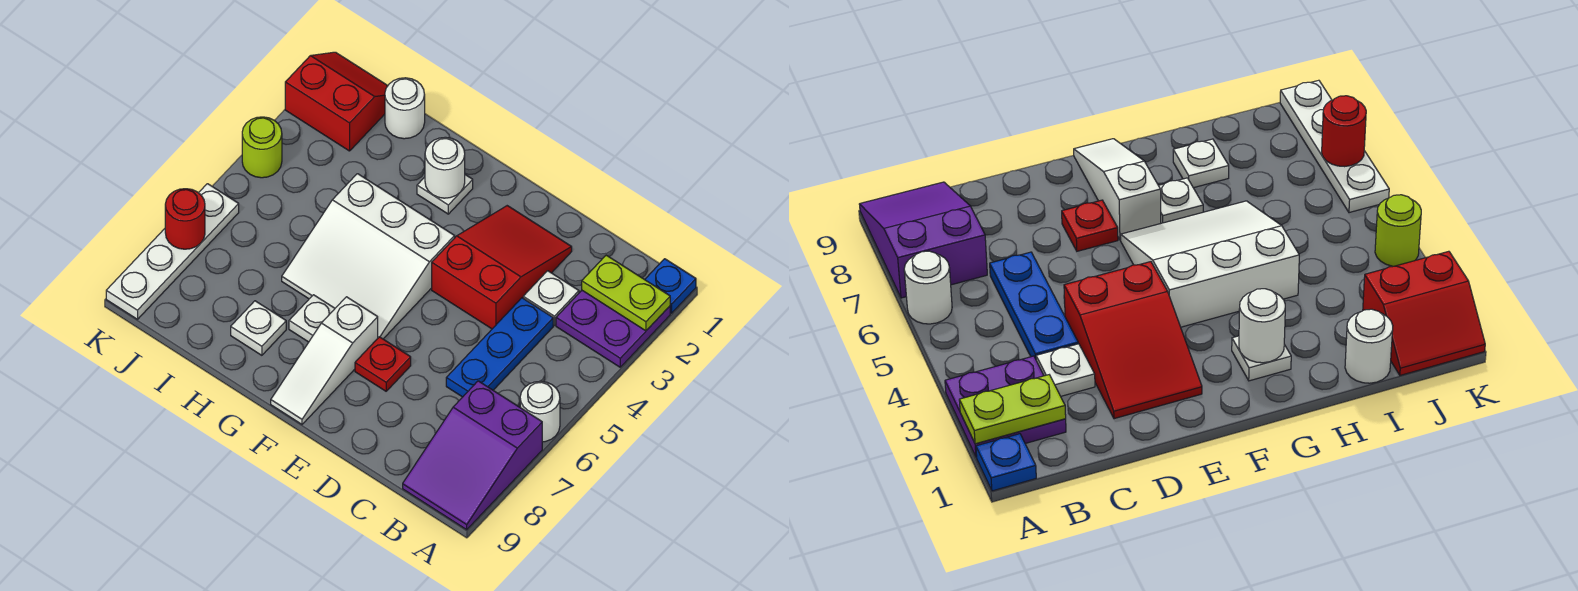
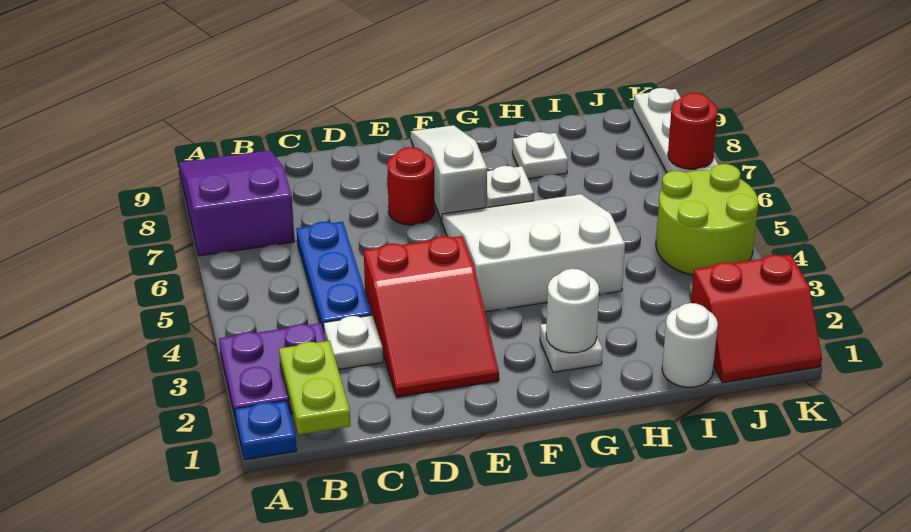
lime plate A2:B2 level 2 -> lime plate B1:B2 level 2
white round brick A6 level 1 -> none
red plate E7 level 1 -> red round brick E7 level 1
lime round brick K4 level 1 -> lime round brick J4:K5 level 1

